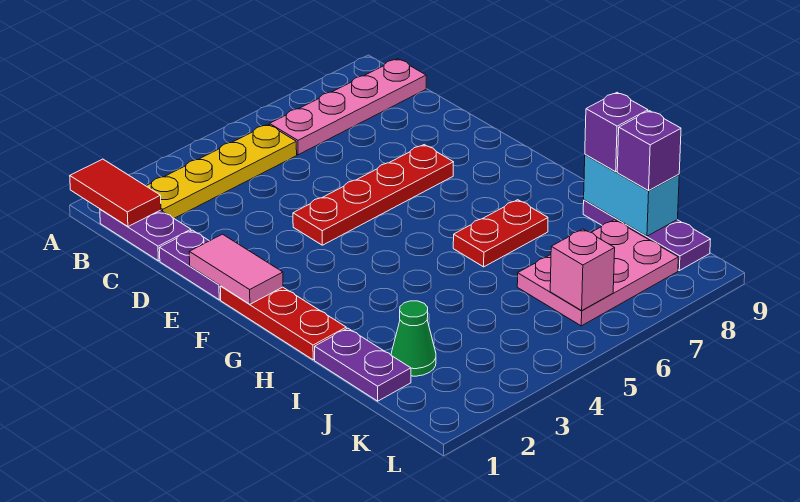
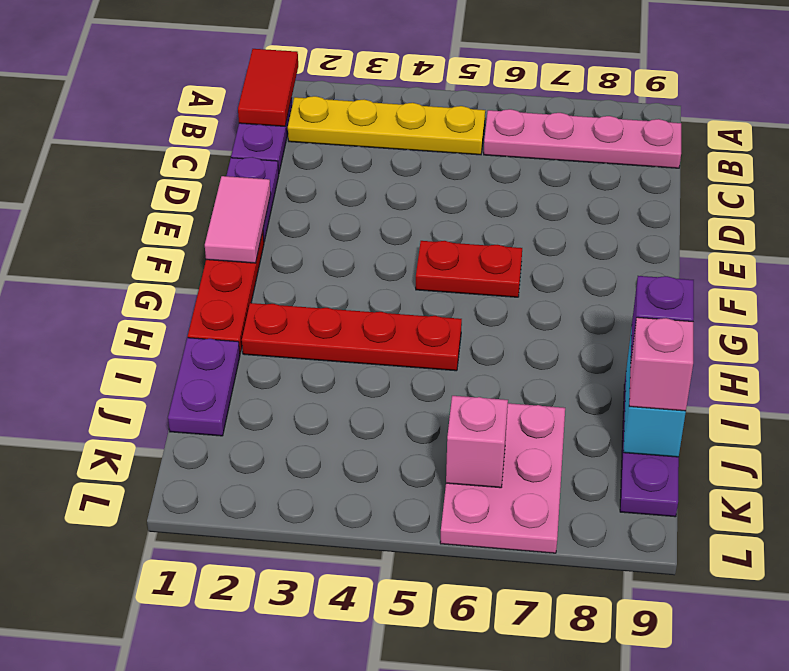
red plate E4:E7 level 1 -> red plate H2:H5 level 1
red plate H6:H7 level 1 -> red plate F5:F6 level 1
green cone J2 level 1 -> none
pink plate J6:K8 level 1 -> pink plate J6:L7 level 1
purple brick J9 level 3 -> pink brick J9 level 3

